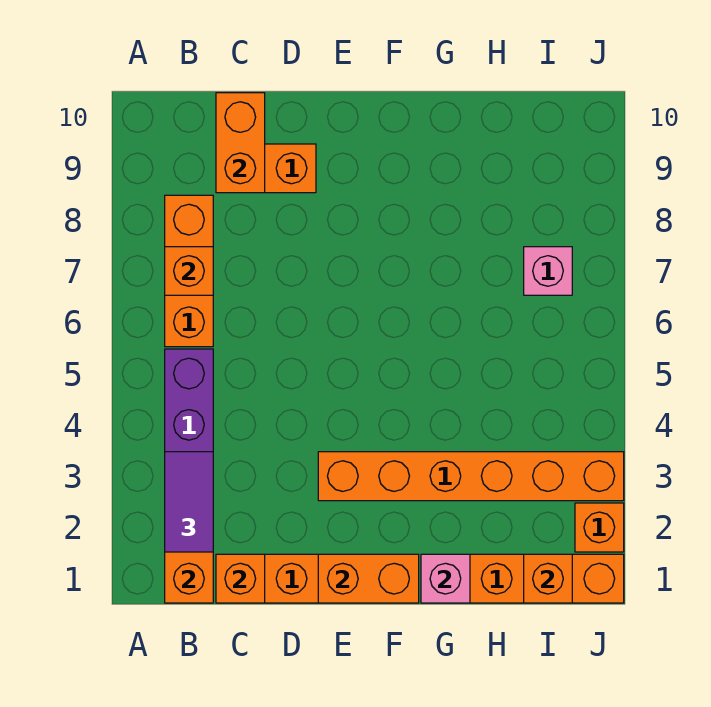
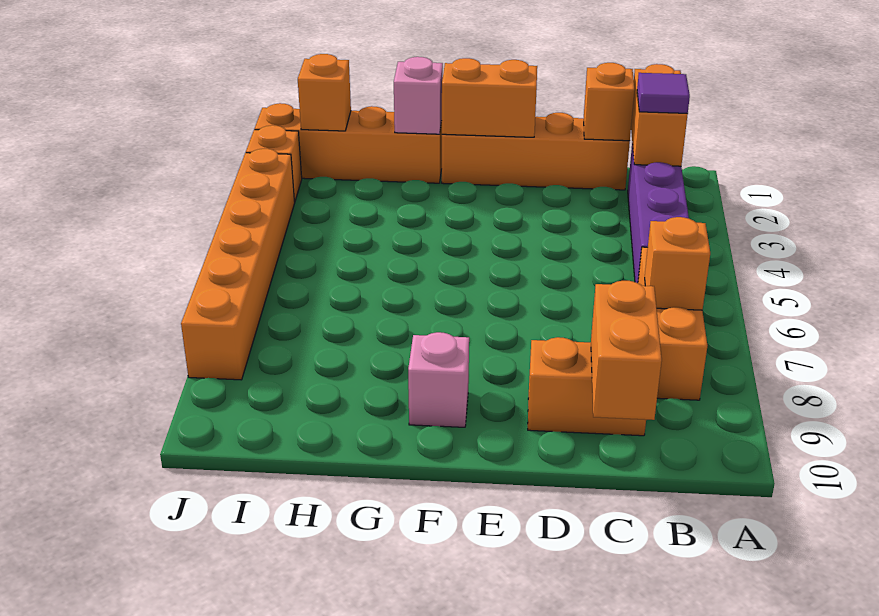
purple tile B2:B3 level 3 -> purple tile B2 level 3
orange brick E3:J3 level 1 -> orange brick J3:J8 level 1
pink brick I7 level 1 -> pink brick F9 level 1

